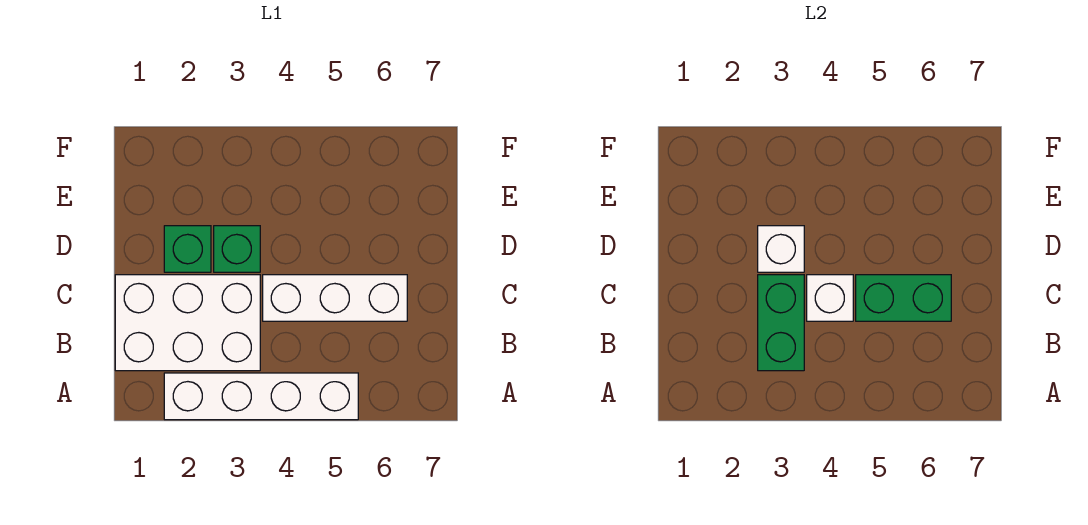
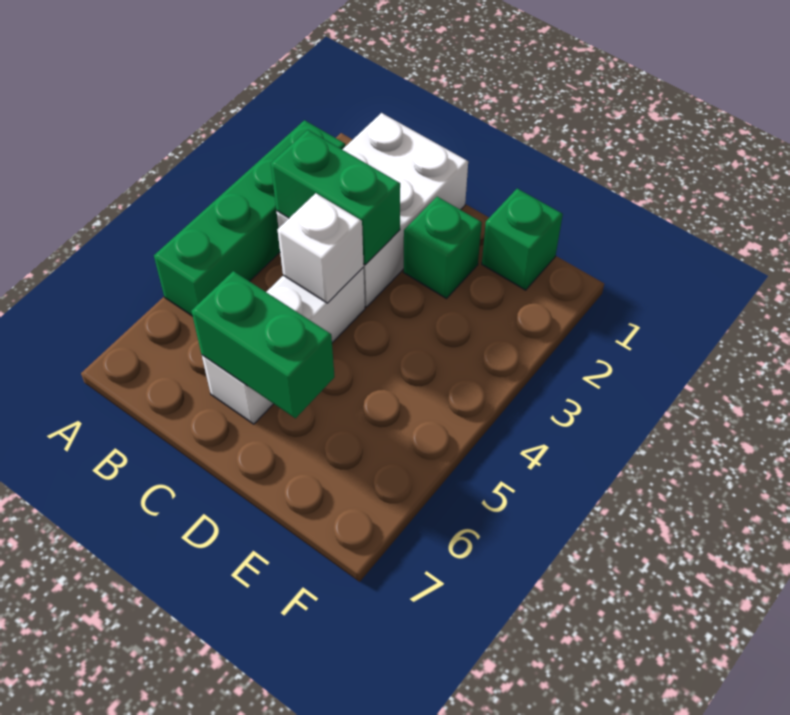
white brick A2:A5 level 1 -> green brick A2:A5 level 1
green brick C5:C6 level 2 -> green brick C6:D6 level 2
green brick D3 level 1 -> green brick E1 level 1
white brick D3 level 2 -> none

